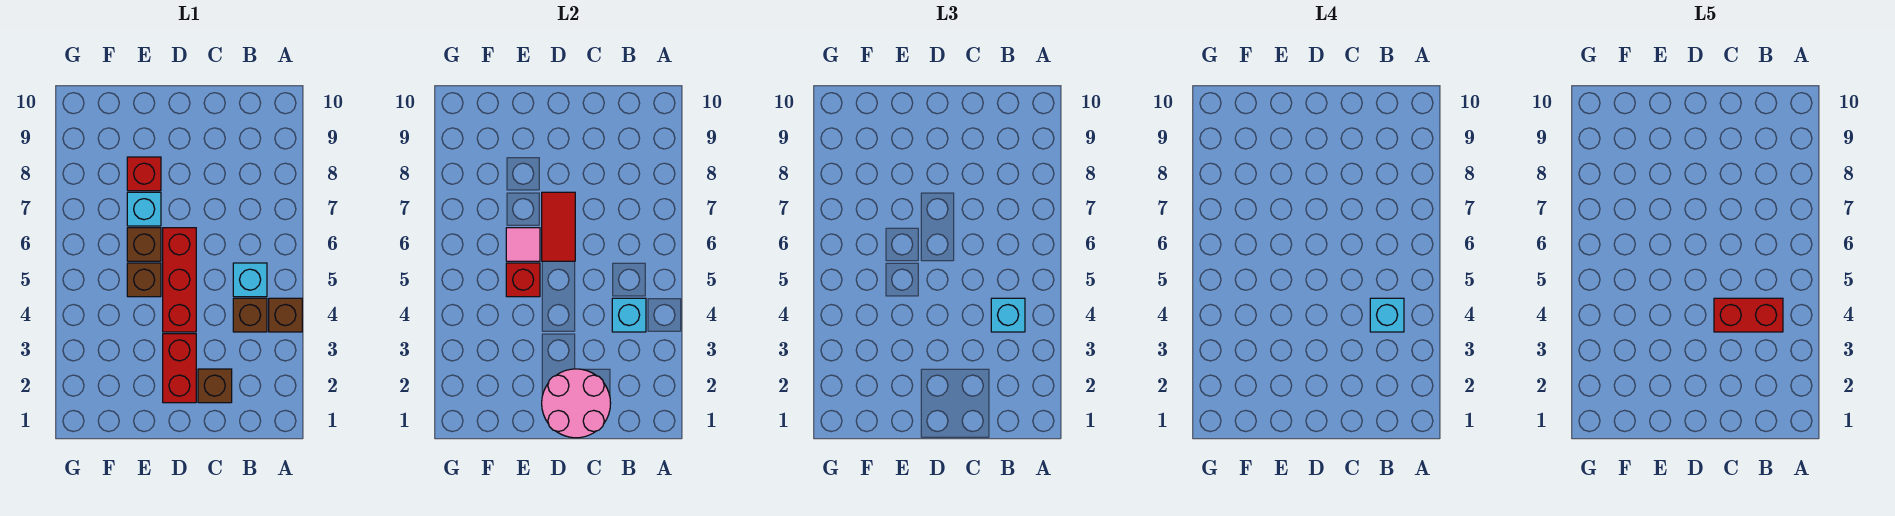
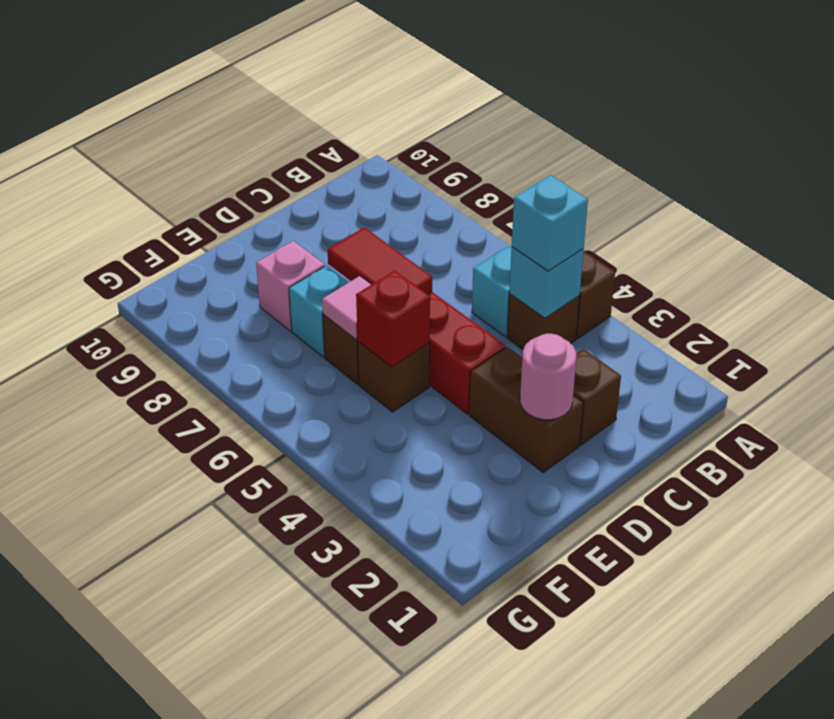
cyan brick B4 level 4 -> none
red brick B4:C4 level 5 -> none
pink round brick C1:D2 level 2 -> pink round brick D2 level 2
red brick D2:D3 level 1 -> brown brick D2:D3 level 1
red brick E8 level 1 -> pink brick E8 level 1

